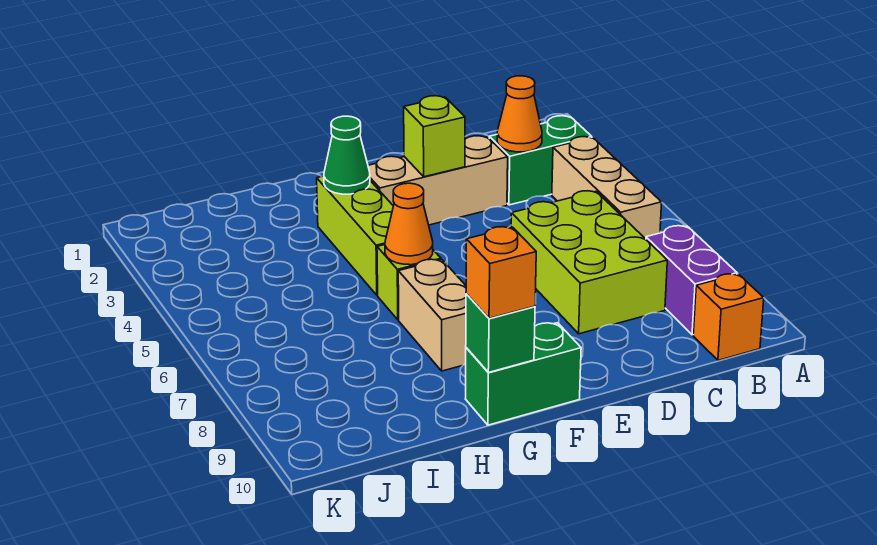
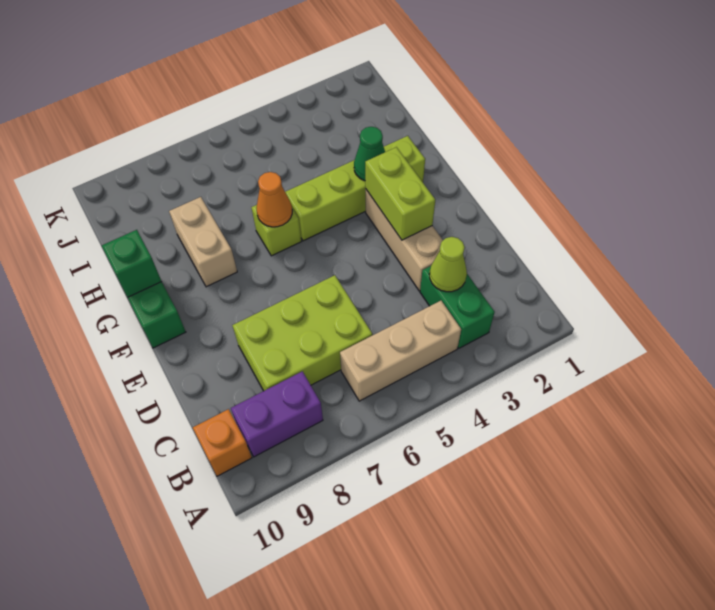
orange cone C3 level 2 -> lime cone C3 level 2
lime brick E3 level 2 -> lime brick E3:F3 level 2
lime brick G3:G5 level 1 -> lime brick G2:G5 level 1
tan brick G7:G8 level 1 -> tan brick G8:H8 level 1
orange brick G10 level 3 -> none

